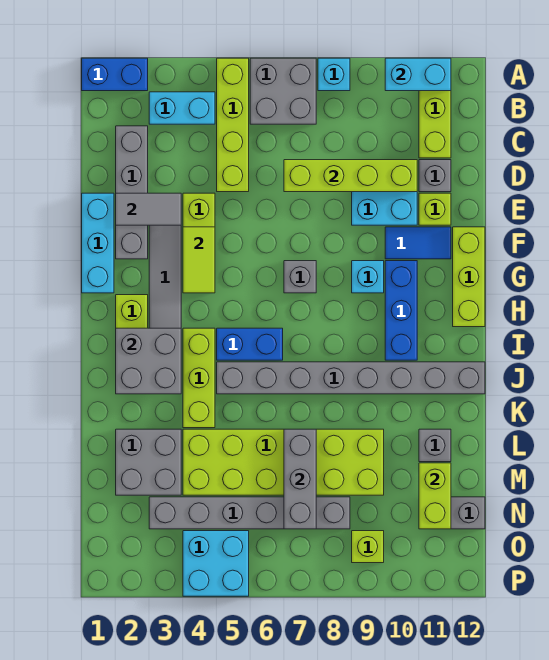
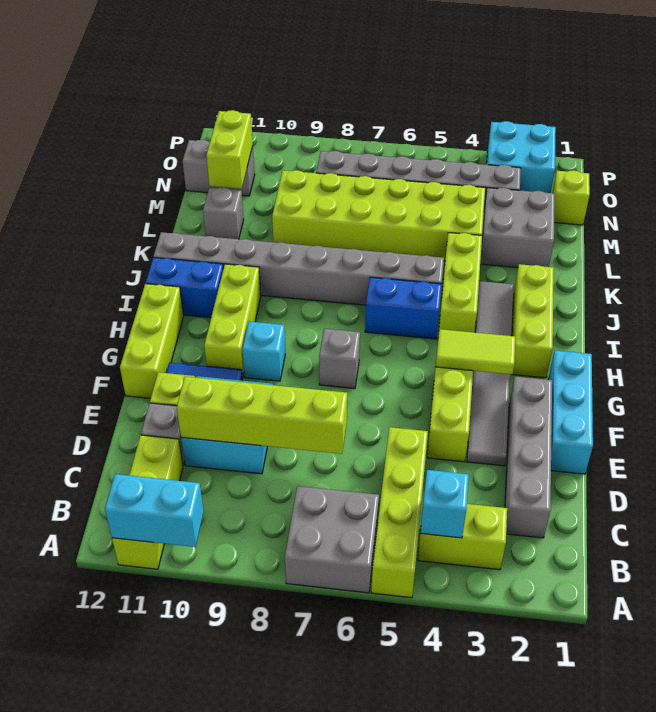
blue brick A1:A2 level 1 -> blue brick I11:I12 level 1
cyan brick A8 level 1 -> cyan brick B4 level 2
cyan brick B3:B4 level 1 -> lime brick B3:B4 level 1
grey tile E2:E3 level 2 -> none
lime tile F4:G4 level 2 -> lime tile G3:G4 level 2
blue brick G10:I10 level 1 -> lime brick G10:I10 level 1
grey brick I2:J3 level 2 -> none
grey brick L7:N7 level 2 -> none
cyan brick O4:P5 level 1 -> cyan brick O2:P3 level 1
lime brick O9 level 1 -> lime brick N1 level 1

